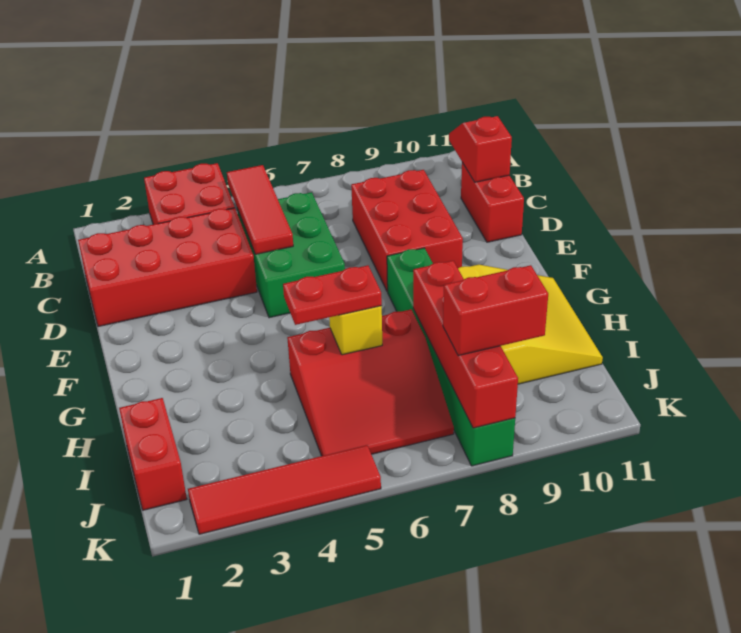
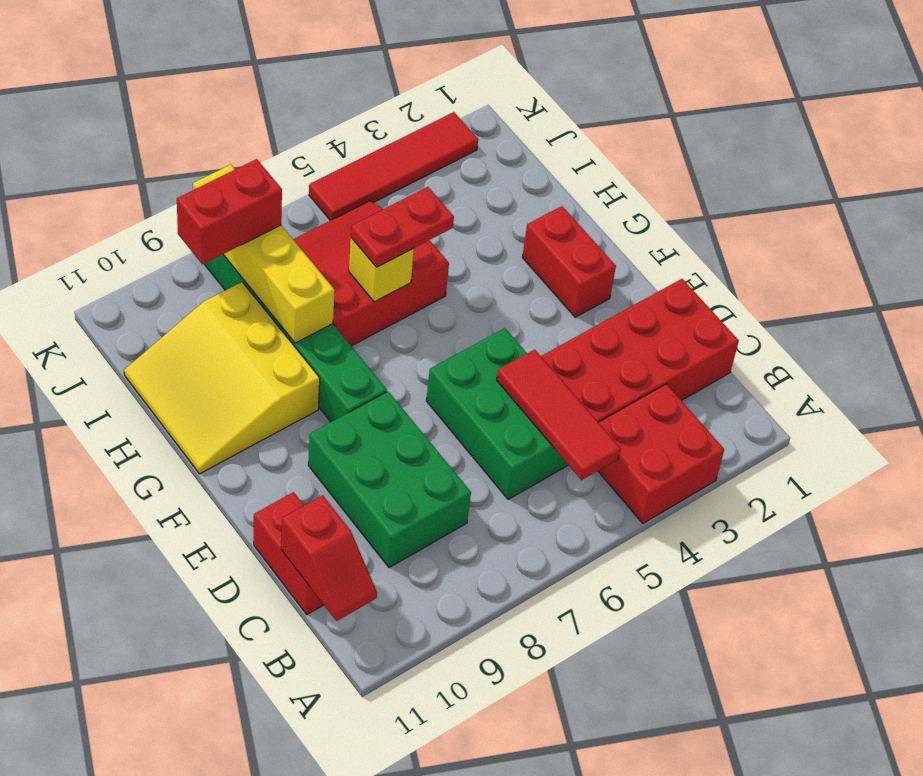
red brick C8:E9 level 1 -> green brick C8:E9 level 1
red brick H8:K8 level 2 -> yellow brick H8:K8 level 2
red brick I1:J1 level 1 -> red brick F2:G2 level 1

